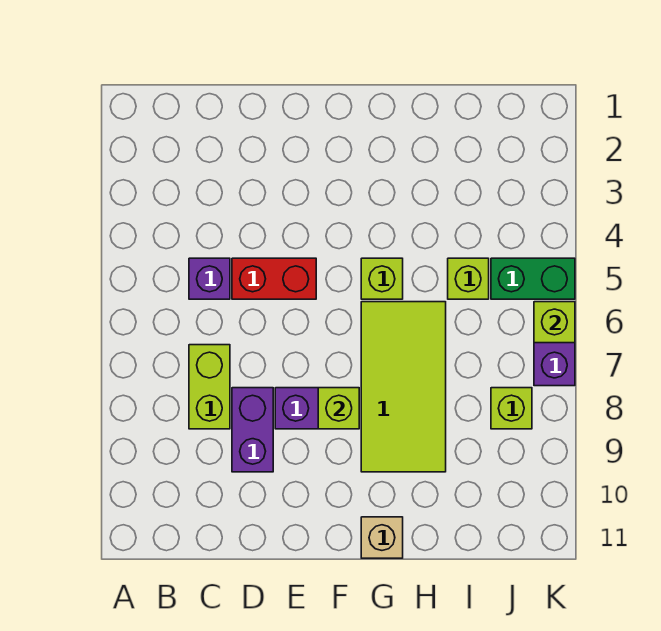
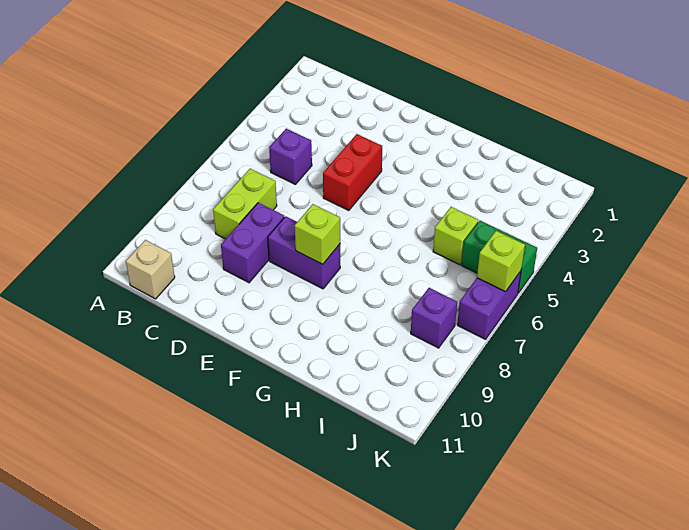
red brick D5:E5 level 1 -> red brick E4:E5 level 1
lime brick G5 level 1 -> none
lime tile G6:H9 level 1 -> none
tan brick G11 level 1 -> tan brick B11 level 1
lime brick J8 level 1 -> purple brick J8 level 1

